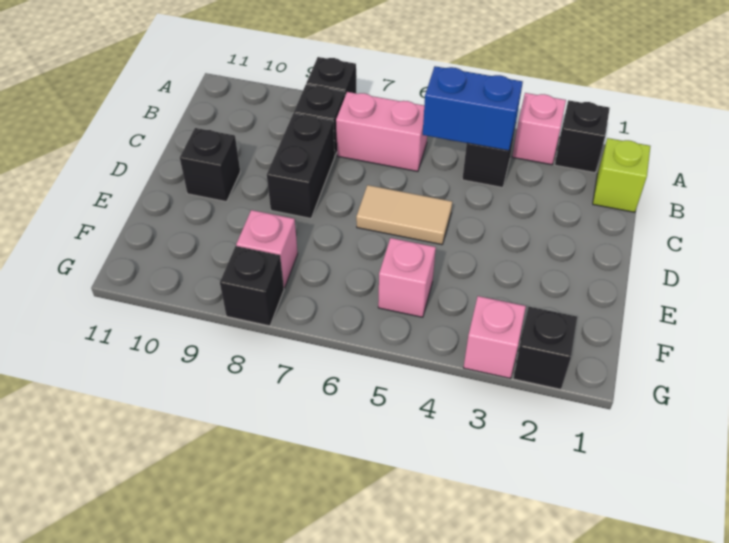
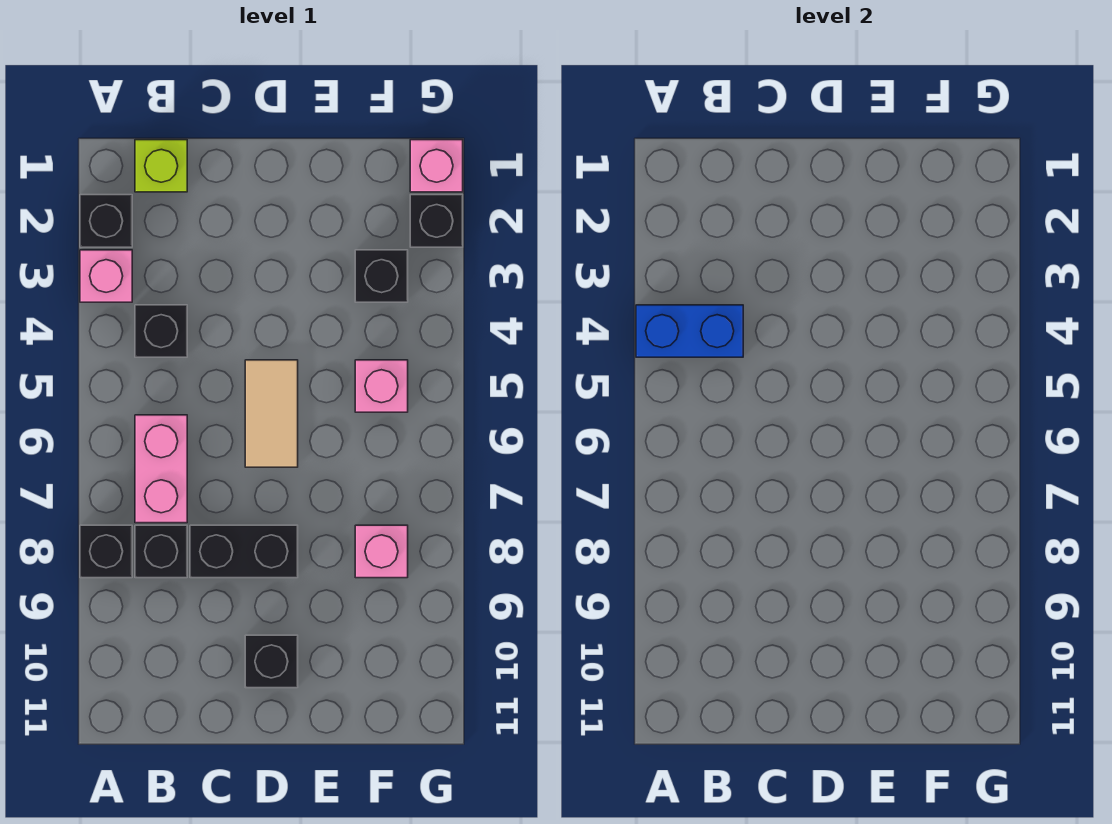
blue brick B4:B5 level 2 -> blue brick A4:B4 level 2
pink brick G3 level 1 -> pink brick G1 level 1
black brick G8 level 1 -> black brick F3 level 1

